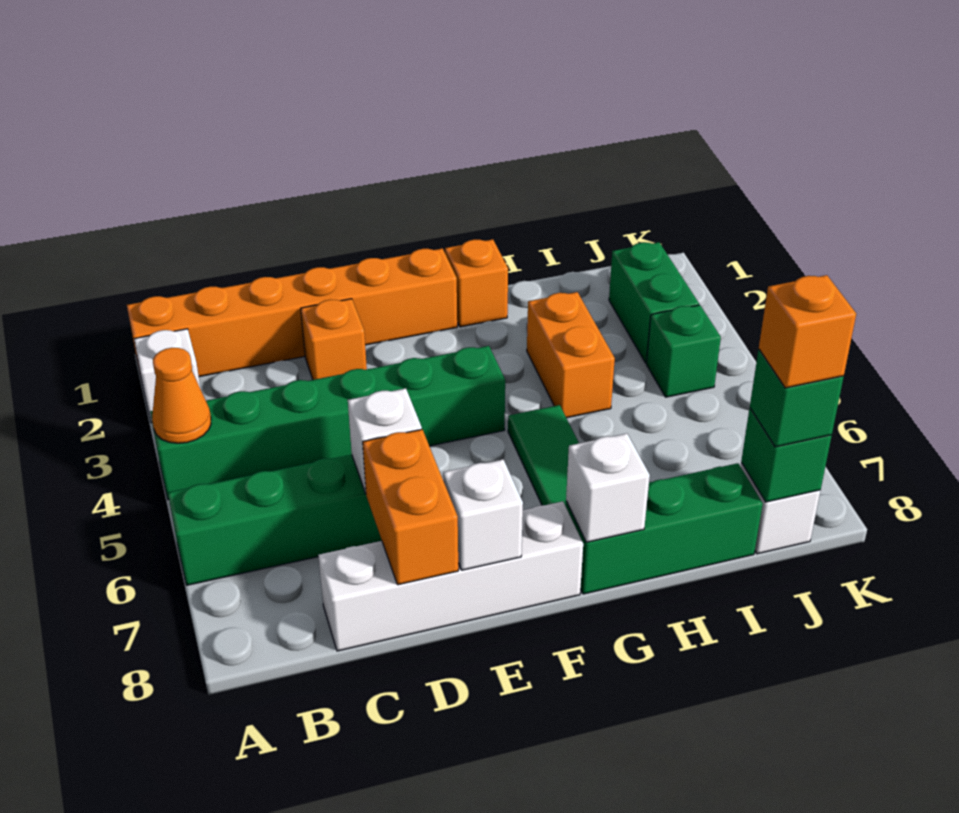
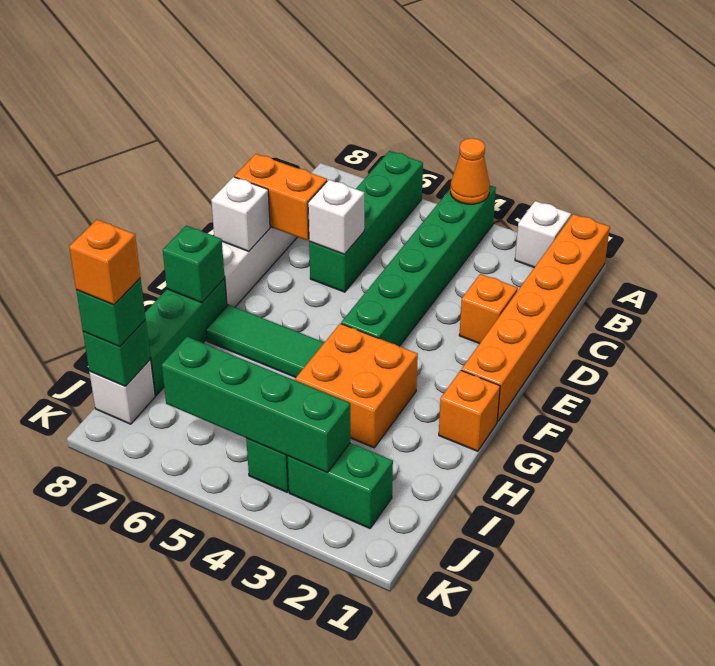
white brick G8 level 2 -> green brick G8 level 2
orange brick H3:H4 level 1 -> orange brick G3:H4 level 1
none -> green brick J3:J6 level 2

